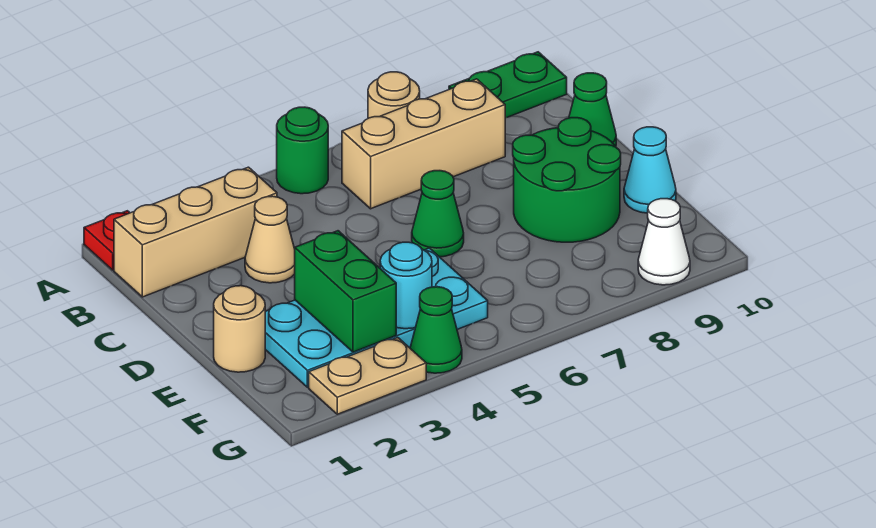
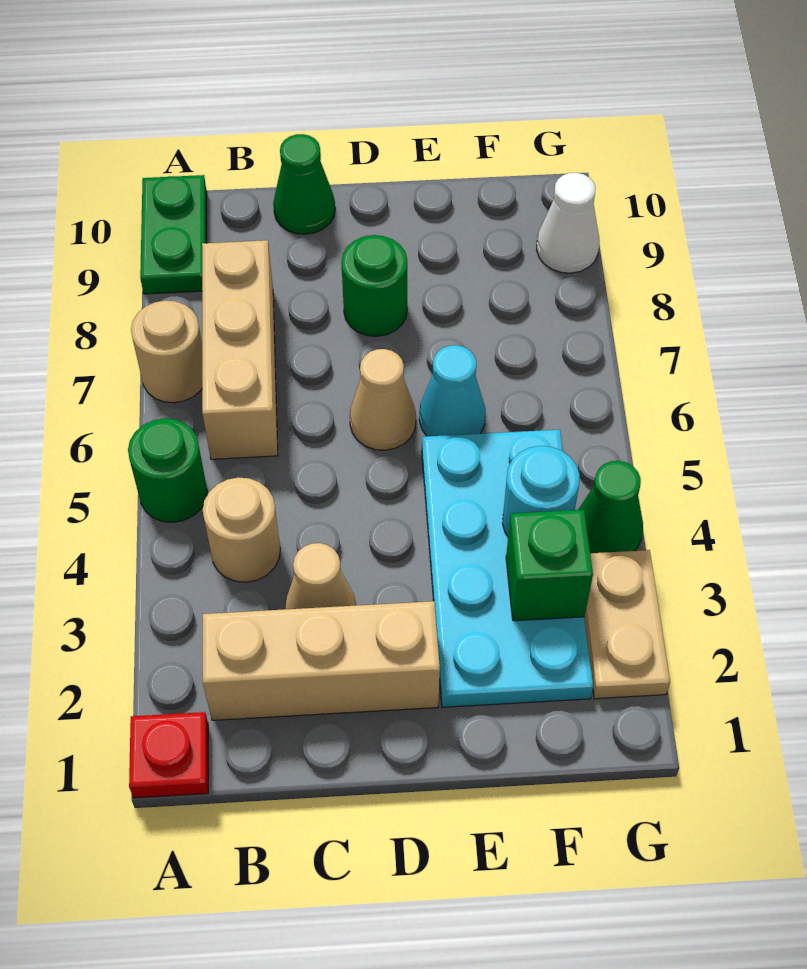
tan brick B1:B3 level 1 -> tan brick B2:D2 level 1
green cone D6 level 1 -> tan cone D6 level 1
green round brick D8:E9 level 1 -> green round brick D8 level 1
tan round brick E1 level 1 -> tan round brick B4 level 1
green brick E3:F3 level 2 -> green brick F3 level 2
cyan cone E10 level 1 -> cyan cone E6 level 1

